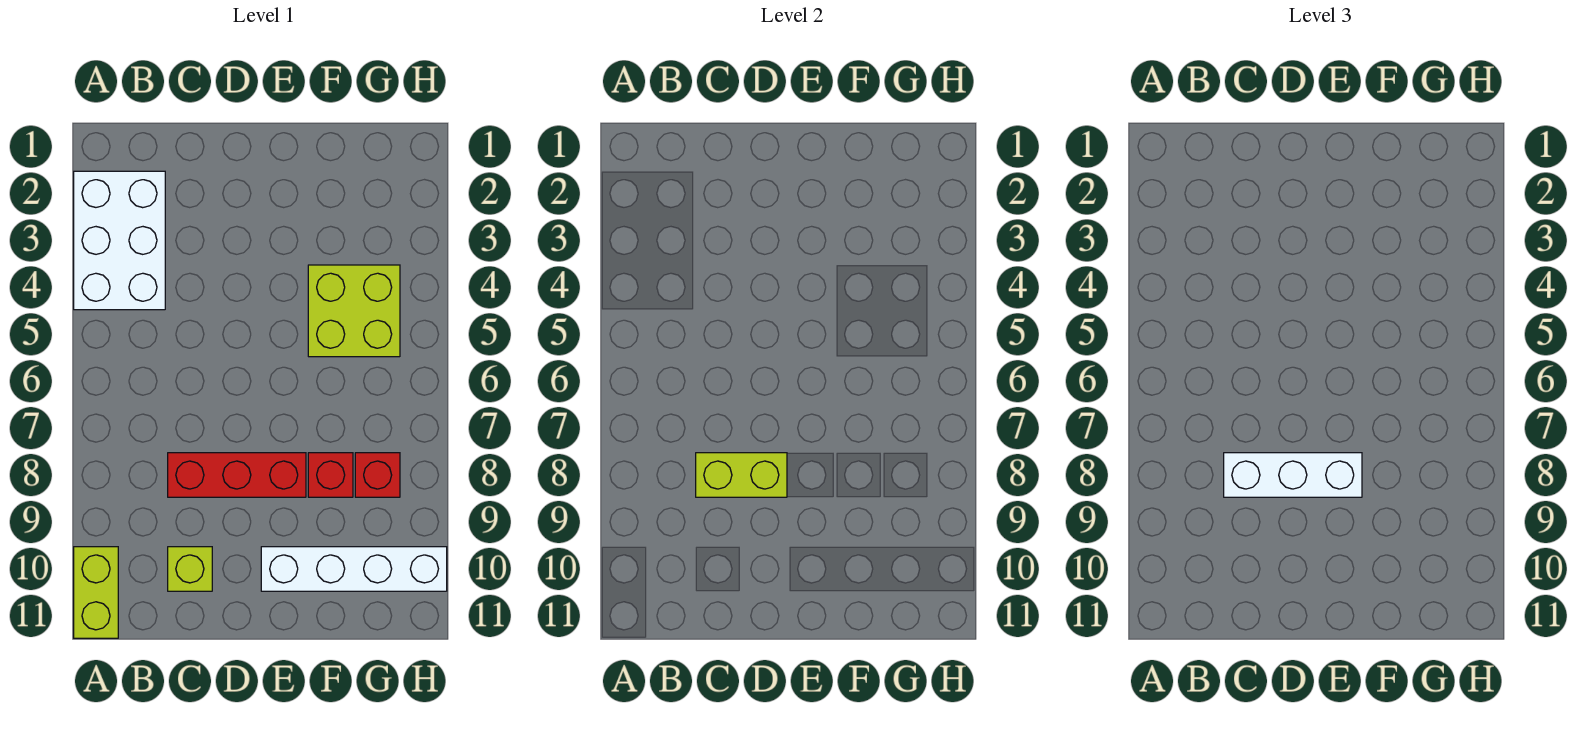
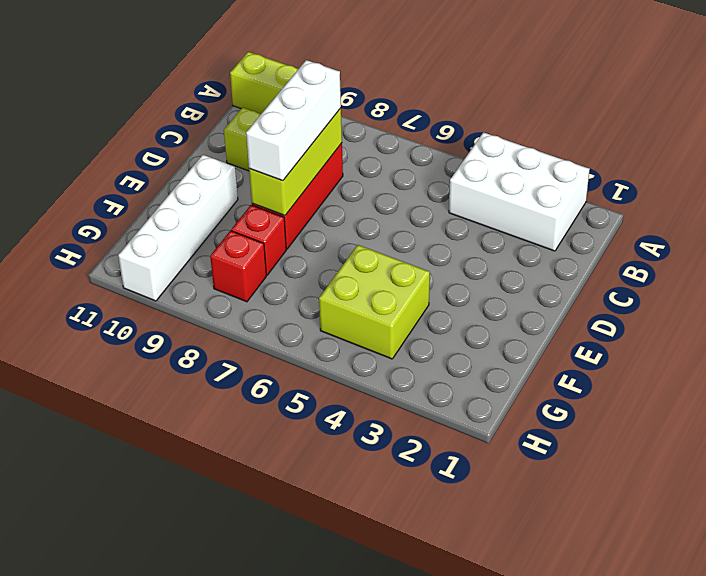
lime brick C8:D8 level 2 -> lime brick C8:E8 level 2

